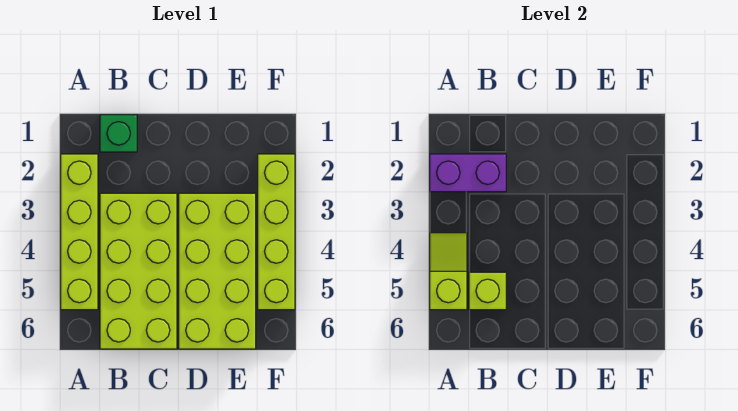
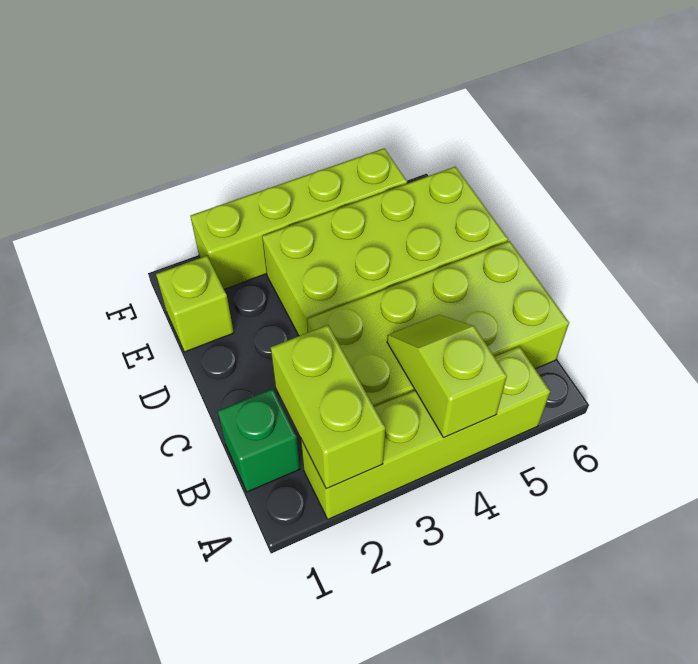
purple brick A2:B2 level 2 -> lime brick A2:B2 level 2
lime slope A4:A5 level 2 top 5 -> lime slope A4:B4 level 2 top A
lime brick B5 level 2 -> lime brick E1 level 1

